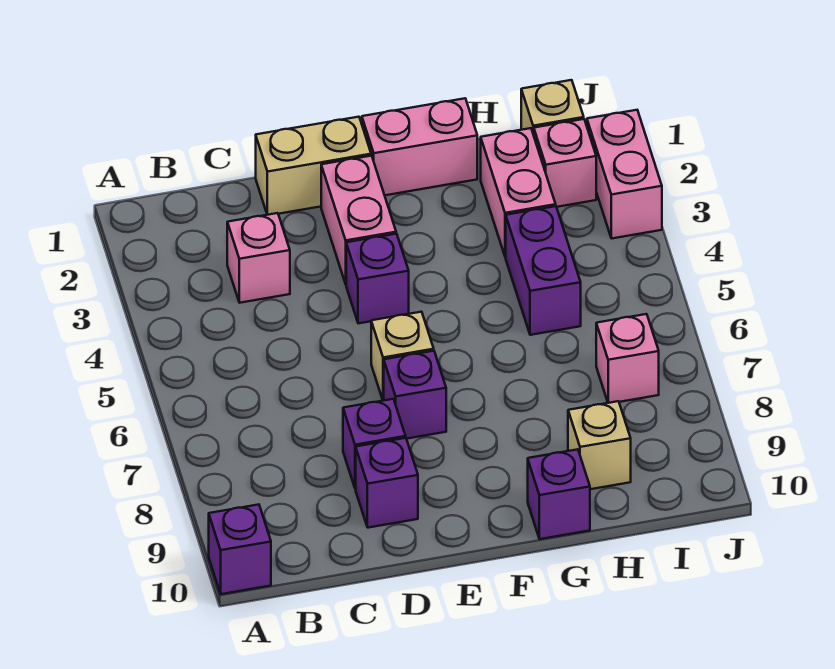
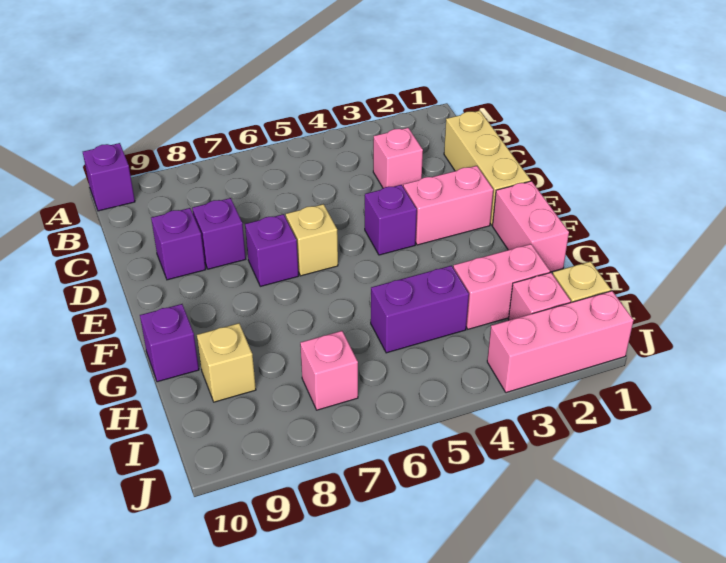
tan brick D1:E1 level 1 -> tan brick C1:E1 level 1
pink brick J2:J3 level 1 -> pink brick J1:J3 level 1

